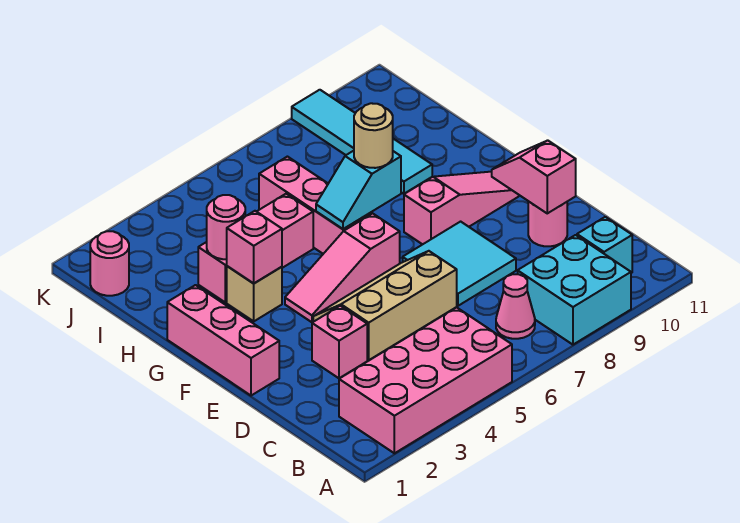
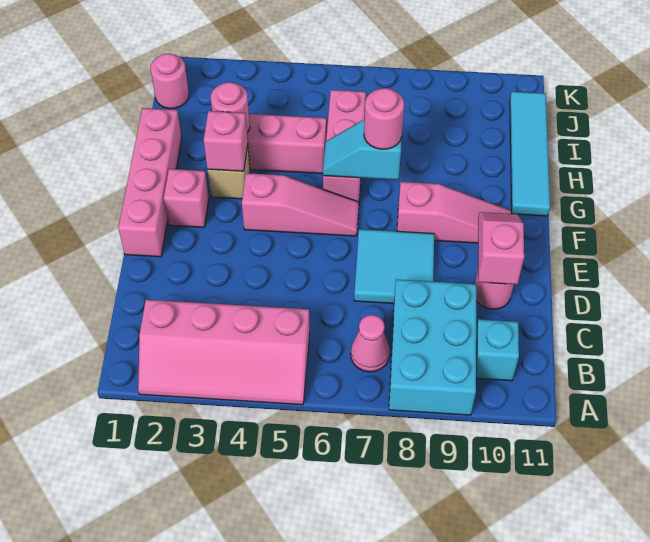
pink brick A2:B5 level 1 -> pink slope A2:B5 level 1 top B
cyan brick A8:B9 level 1 -> cyan brick A8:C9 level 1
pink brick D3 level 1 -> pink brick F2 level 1
tan slope D4:E6 level 1 top D -> none
pink brick E1:G1 level 1 -> pink brick E1:H1 level 1
pink slope F4:F6 level 1 top 6 -> pink slope F4:F6 level 1 top 4
tan round brick G7 level 3 -> pink round brick G7 level 3
cyan tile H9:K9 level 1 -> cyan tile G11:J11 level 1

